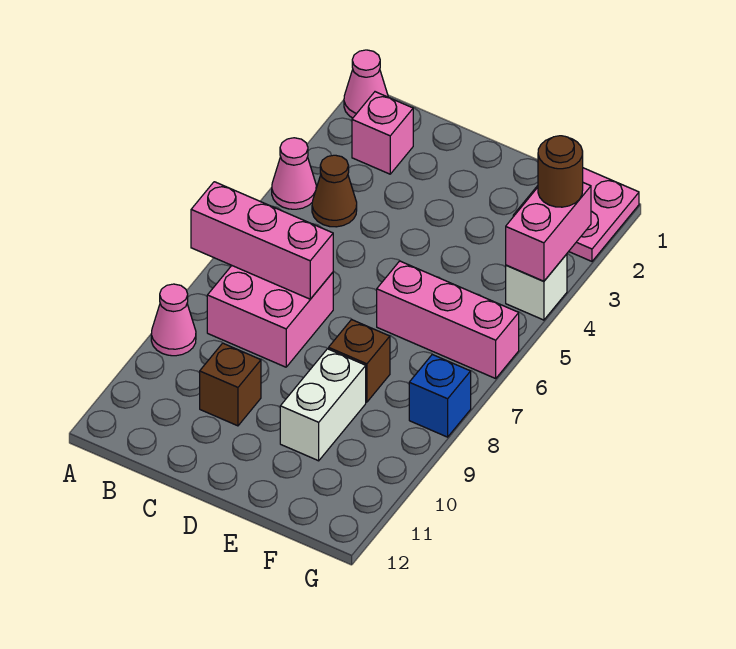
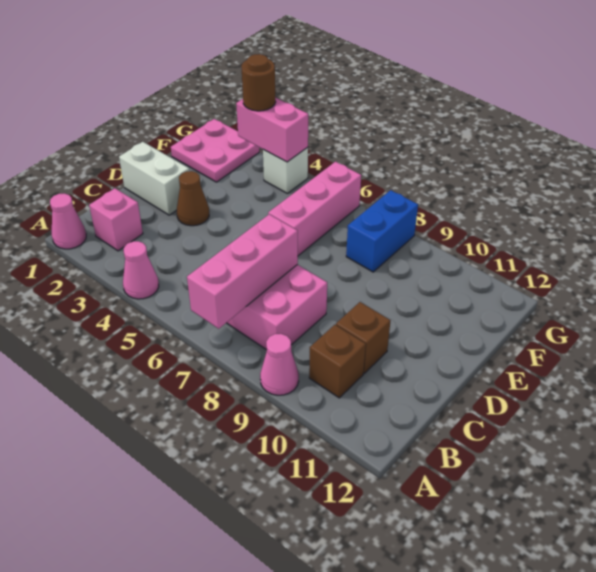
brown cone B4 level 1 -> brown cone D3 level 1
brown brick E8 level 1 -> brown brick B10 level 1
white brick E9:E10 level 1 -> white brick D1:D2 level 1
blue brick G8 level 1 -> blue brick F8:G8 level 1

